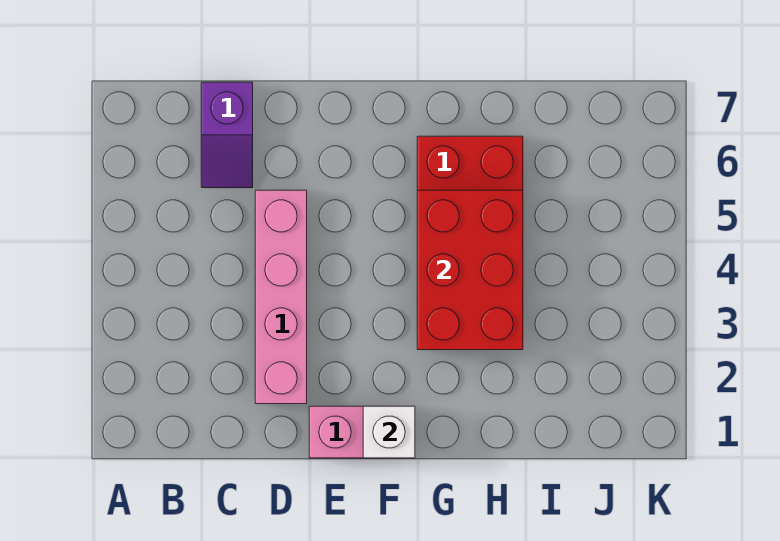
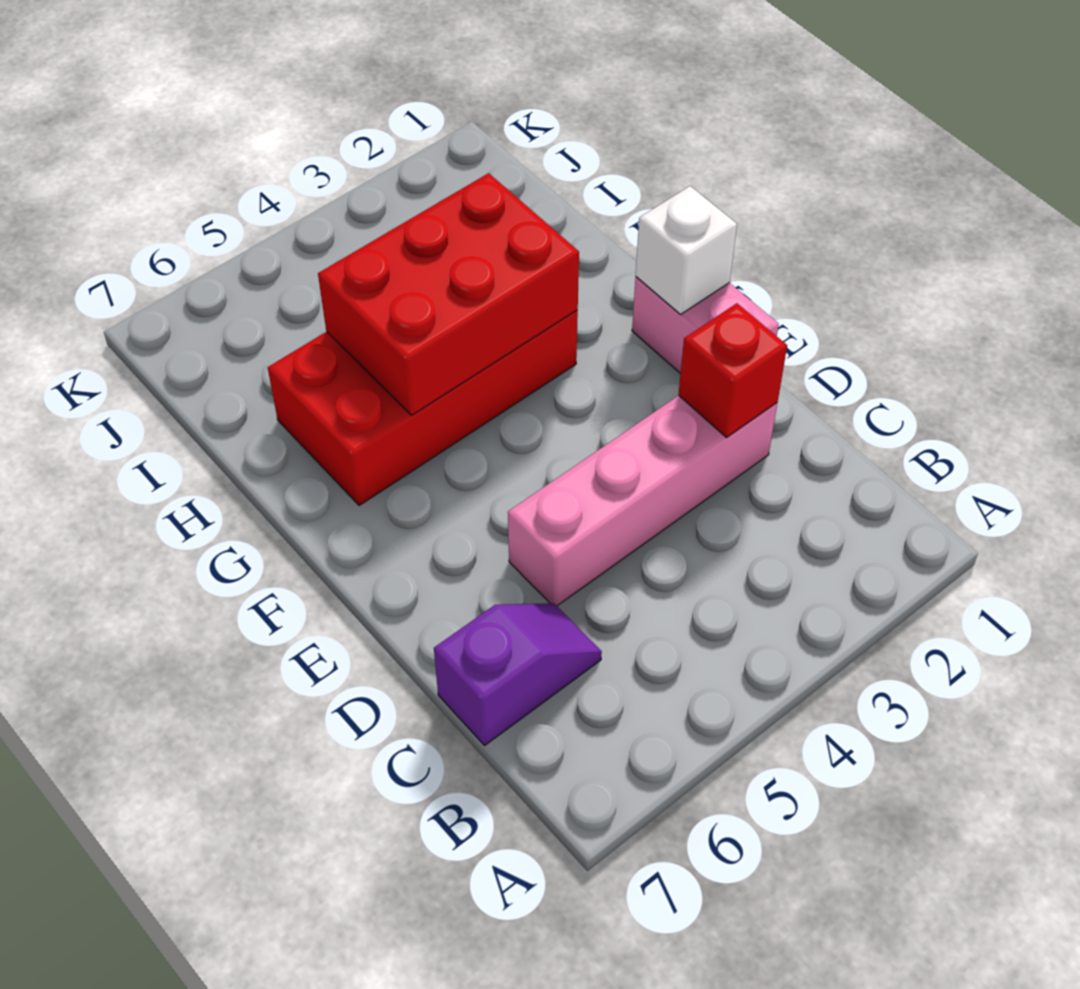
none -> red brick D2 level 2

